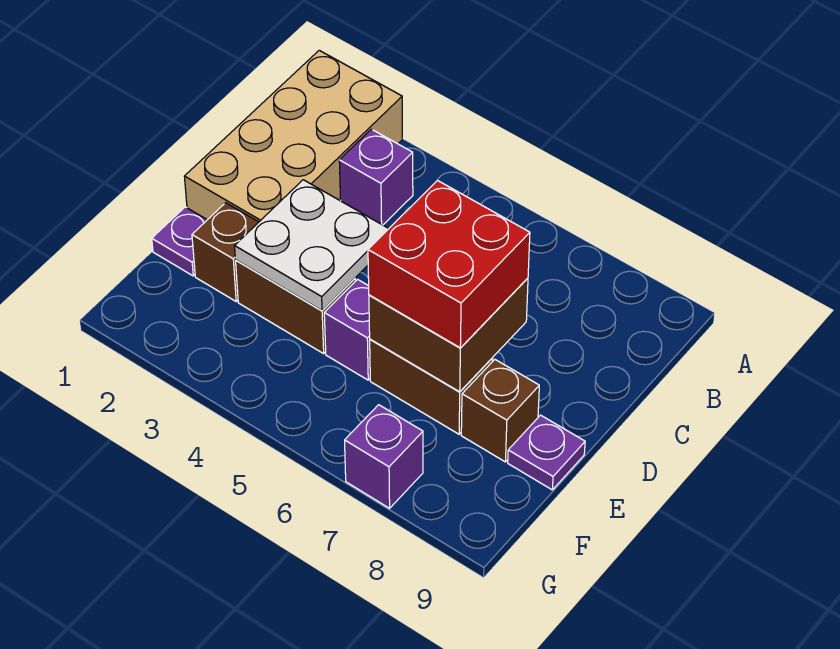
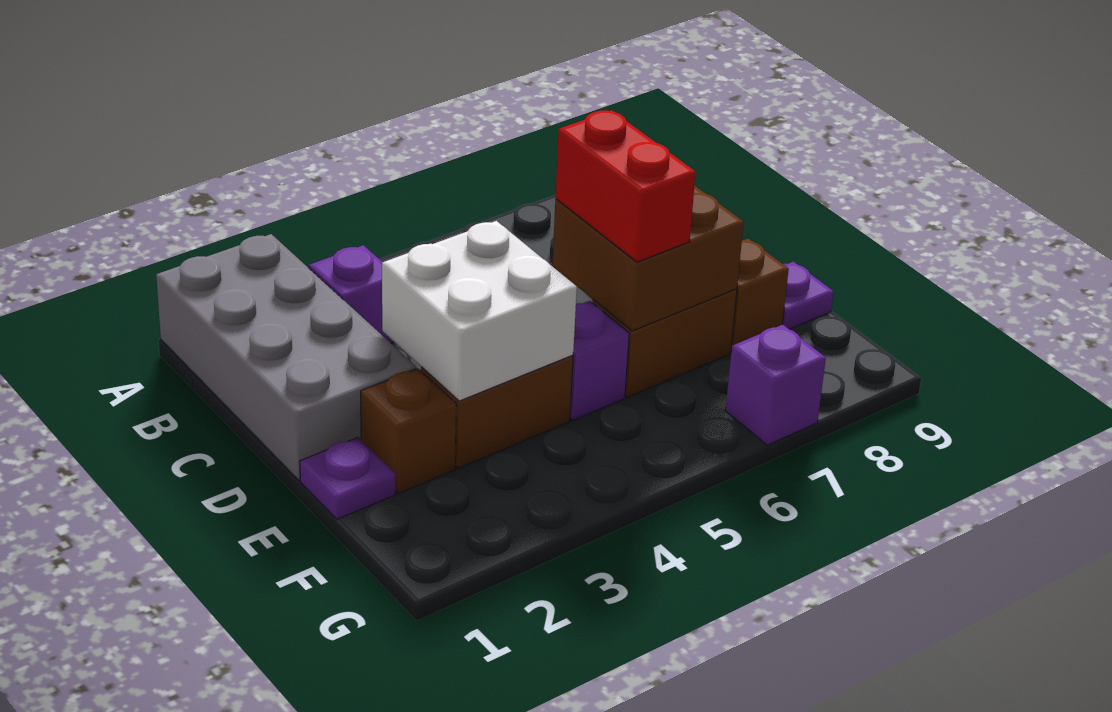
tan brick A1:D2 level 1 -> grey brick A1:D2 level 1
white plate D3:E4 level 2 -> white brick D3:E4 level 2
red brick D6:E7 level 3 -> red brick D6:E6 level 3

